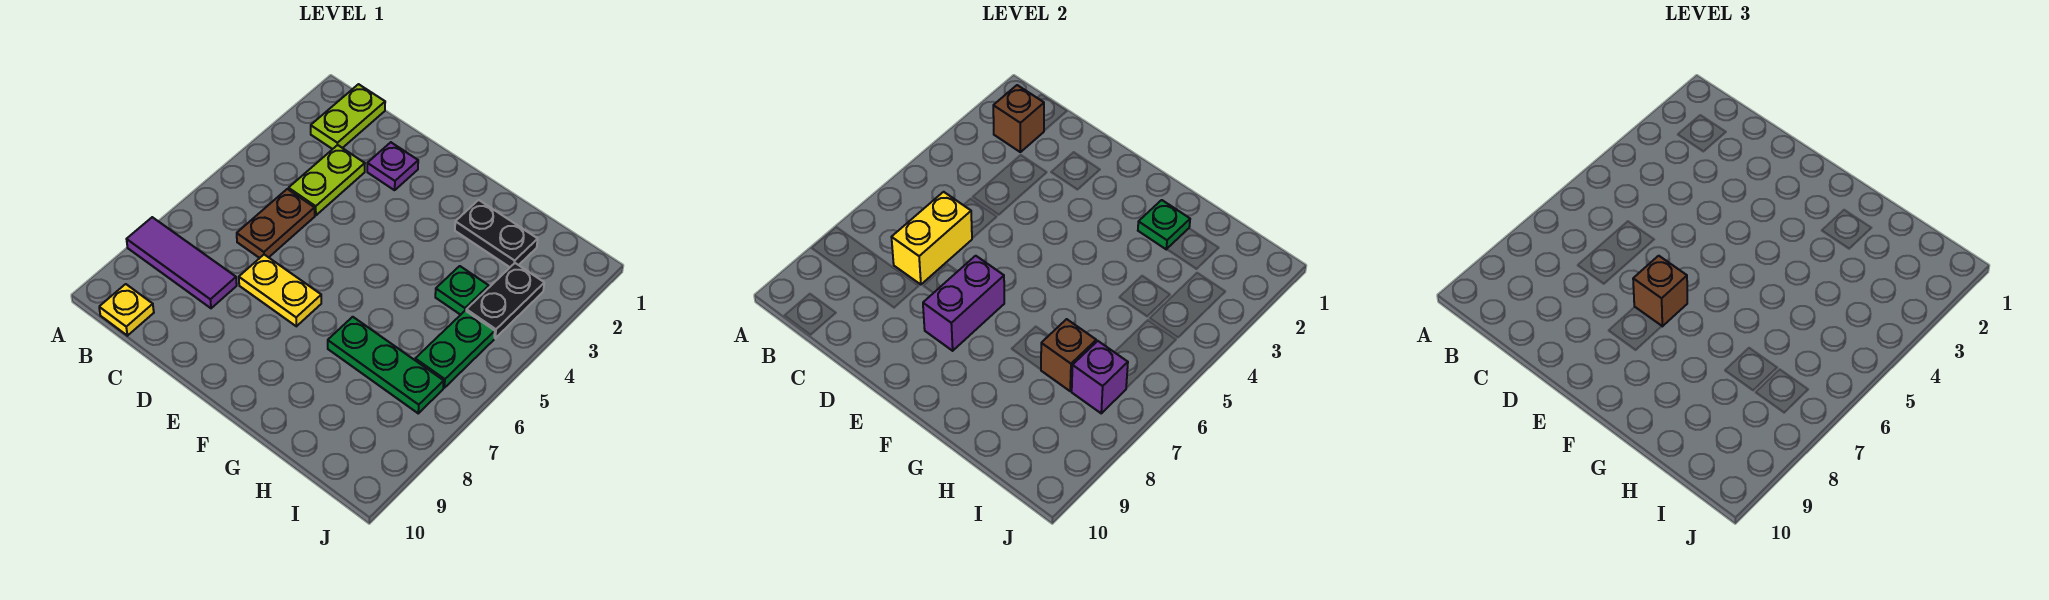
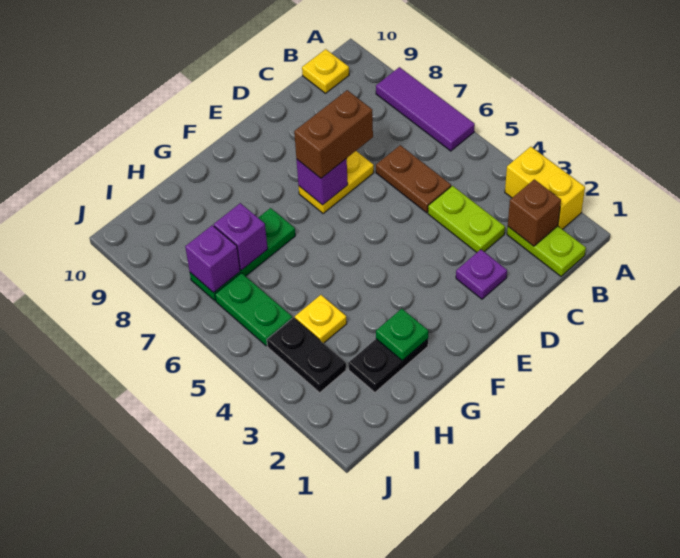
purple tile A8:C8 level 1 -> purple tile A6:A8 level 1
yellow brick C6:C7 level 2 -> yellow brick A2:A3 level 1
purple brick E7:E8 level 2 -> purple brick E7 level 2
brown brick E7 level 3 -> brown brick D7:E7 level 3
green plate H4 level 1 -> yellow plate H4 level 1
brown brick H7 level 2 -> purple brick H7 level 2

